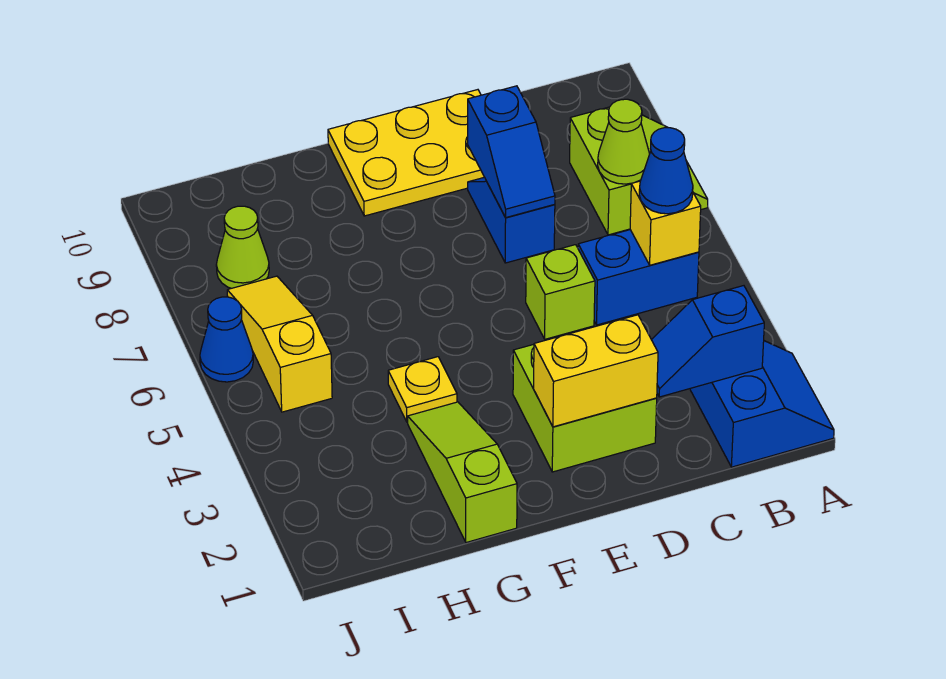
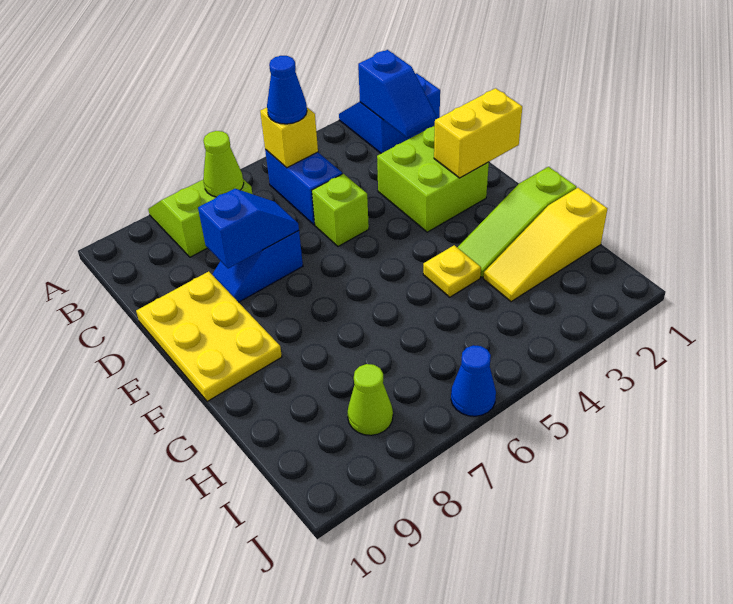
yellow brick D2:E2 level 2 -> yellow brick E1:E2 level 2
yellow slope I5:I7 level 1 top 5 -> yellow slope H1:H3 level 1 top 1

